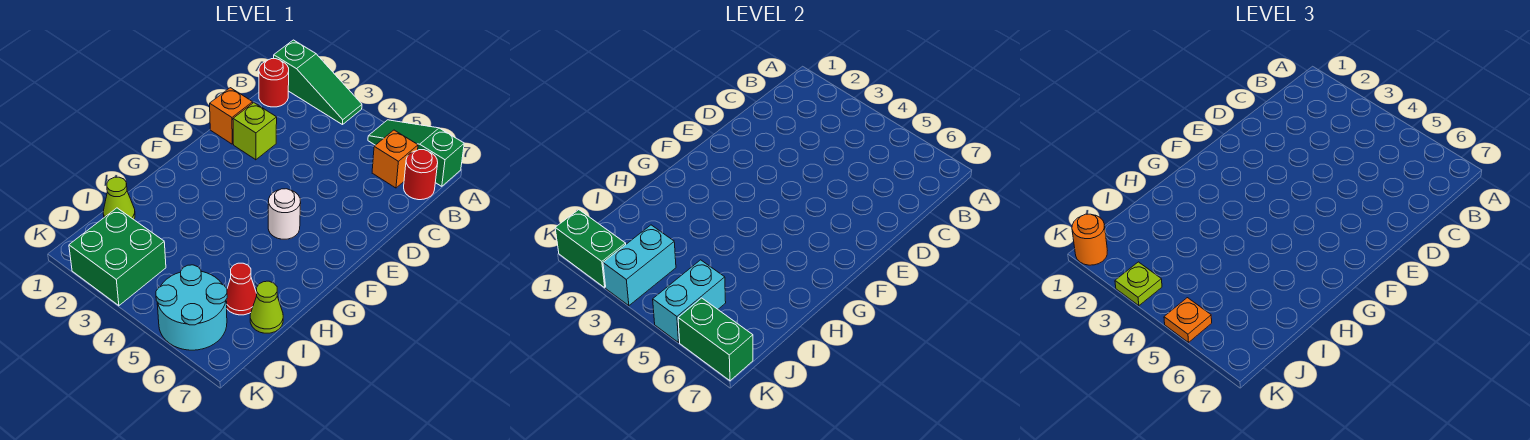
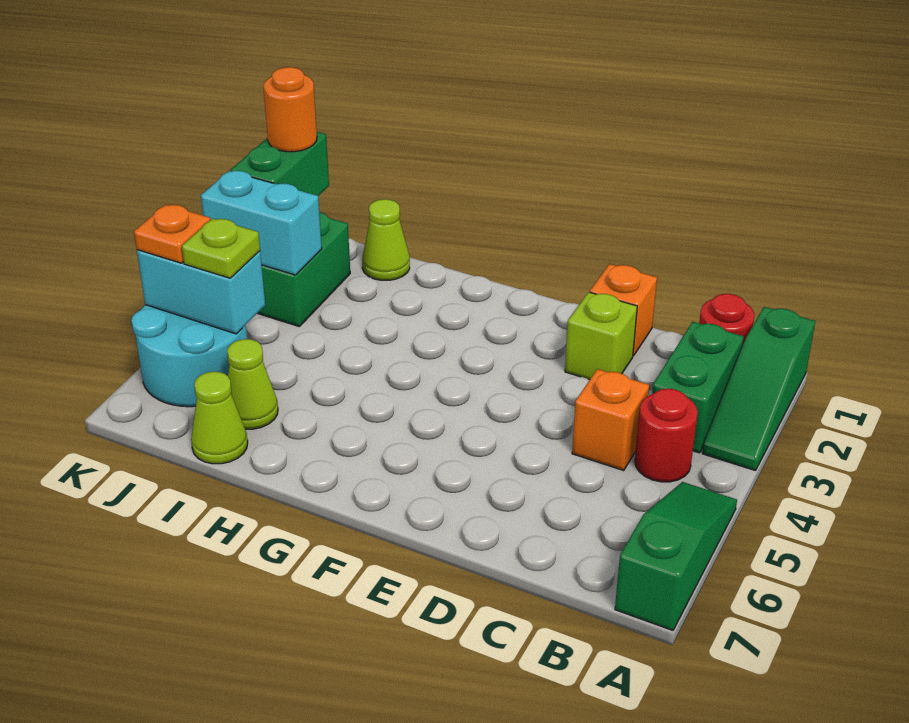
orange brick B6 level 1 -> orange brick C4 level 1
red round brick B7 level 1 -> red round brick B4 level 1
white round brick F5 level 1 -> none
red cone I6 level 1 -> lime cone I6 level 1
lime plate K3 level 3 -> lime plate J5 level 3
green brick K6:K7 level 2 -> green brick B2:B3 level 1

